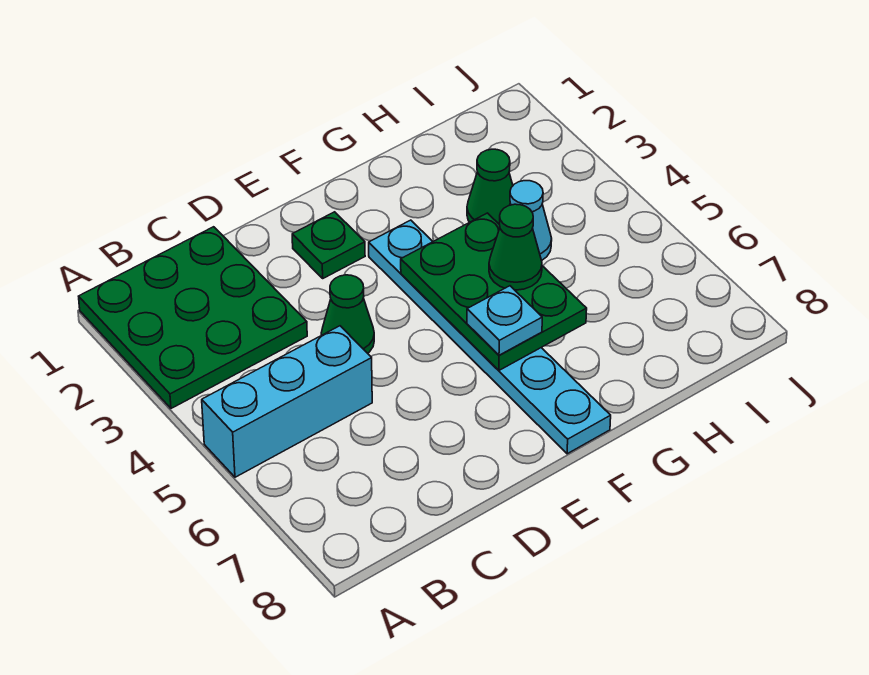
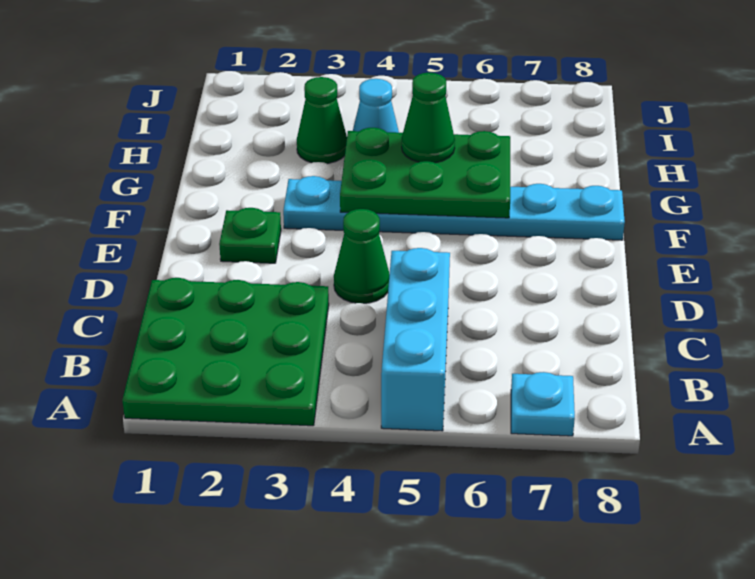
cyan plate F6 level 3 -> cyan plate A7 level 1

